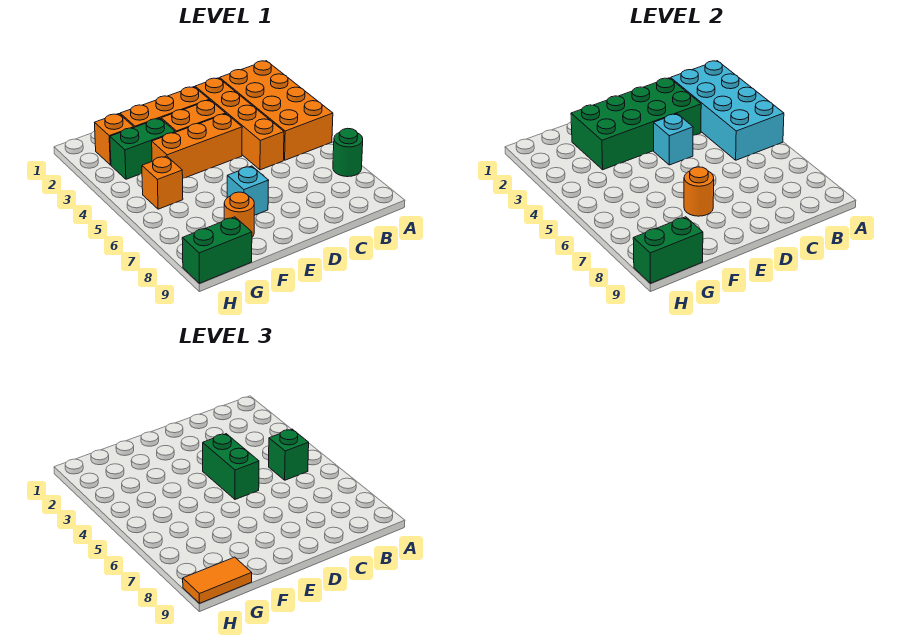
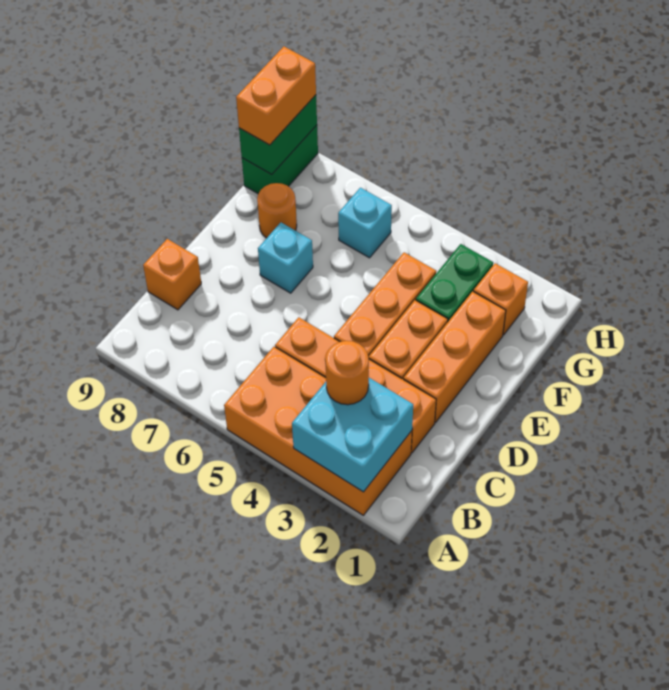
cyan brick A2:B5 level 2 -> cyan brick A2:B3 level 2
green round brick A7 level 1 -> none
green brick B5 level 3 -> none
green brick C2:F3 level 2 -> none
cyan brick D4 level 2 -> cyan brick G6 level 1
green brick D4:D5 level 3 -> none
orange round brick E7 level 2 -> orange round brick B3 level 3
orange brick G5 level 1 -> orange brick C9 level 1
orange tile G9:H9 level 3 -> orange brick G9:H9 level 3

